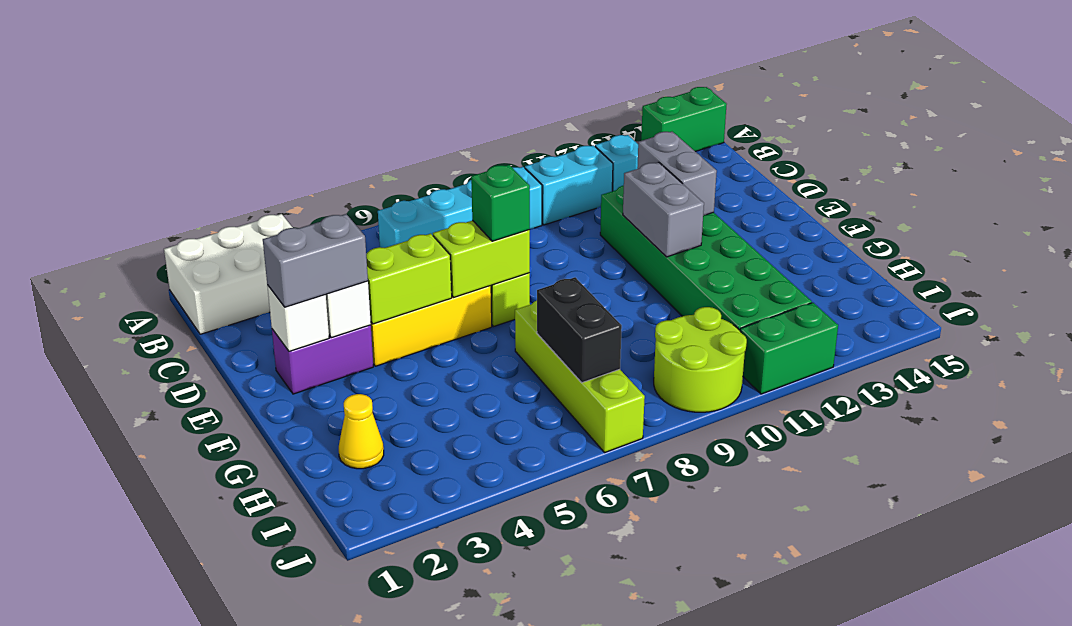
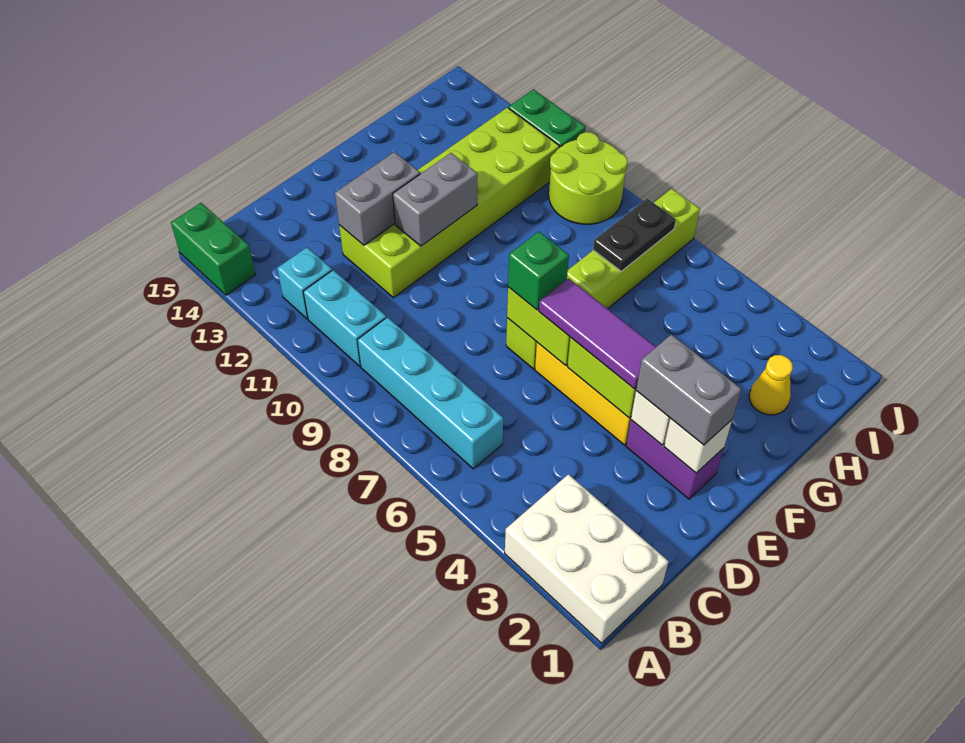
green brick D11:I12 level 1 -> lime brick D11:I12 level 1
none -> purple tile E4:E6 level 3
black brick H7:I7 level 2 -> black plate H7:I7 level 2

